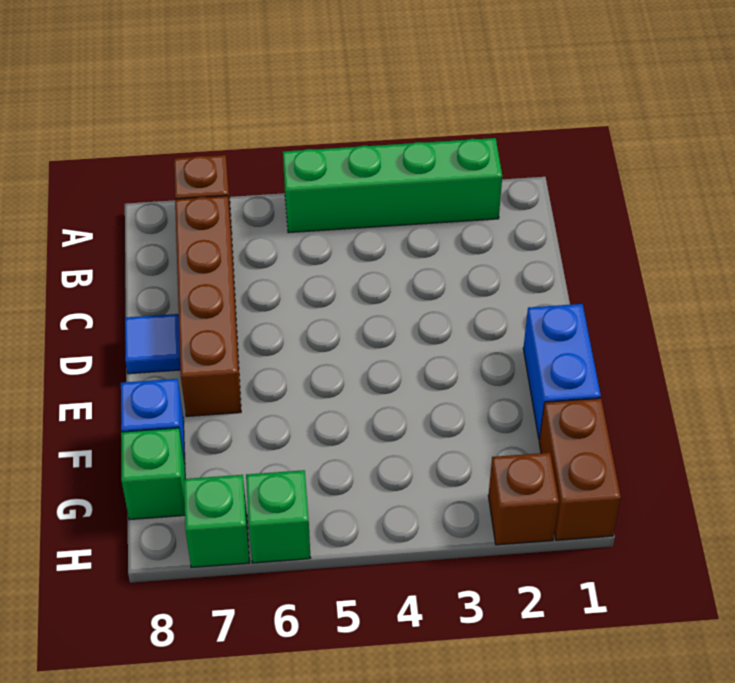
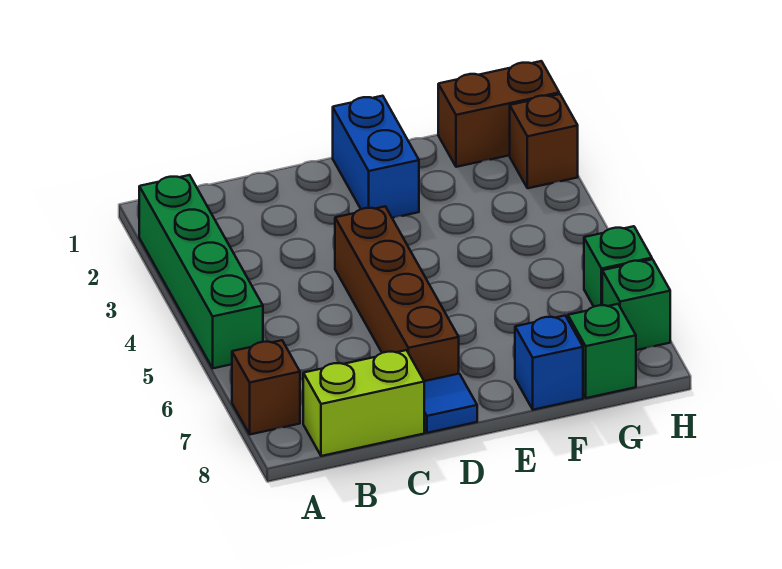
brown brick B7:E7 level 1 -> brown brick D4:D7 level 1
none -> lime brick B8:C8 level 1
blue brick E1:F1 level 1 -> blue brick E1:E2 level 1

